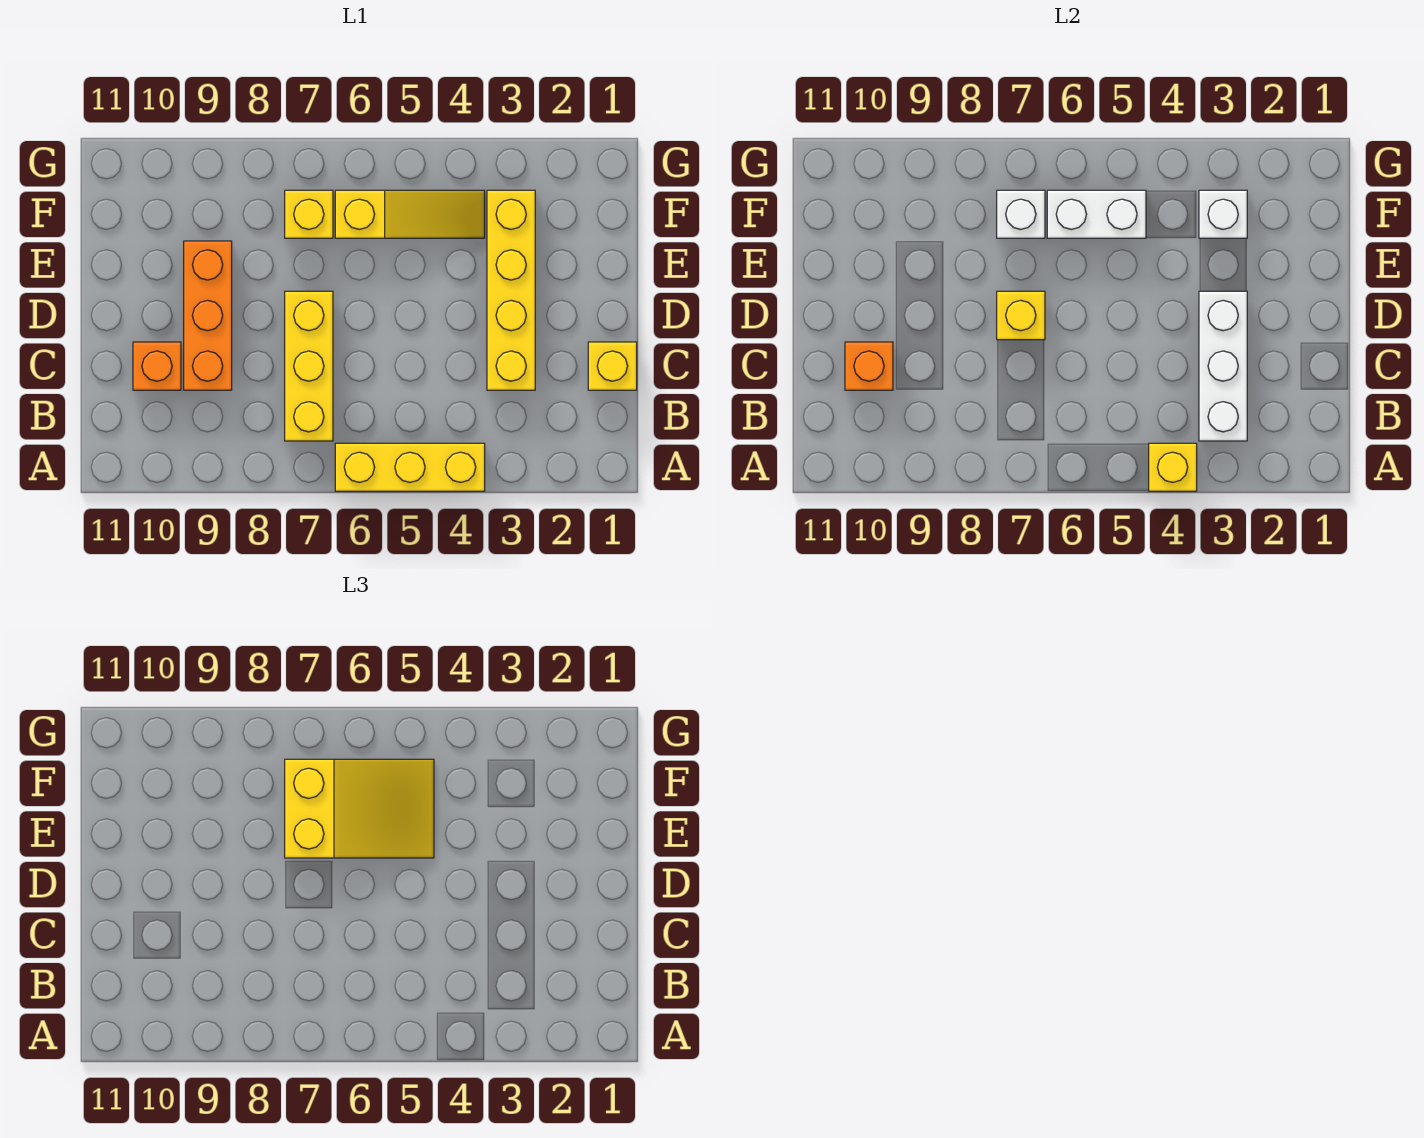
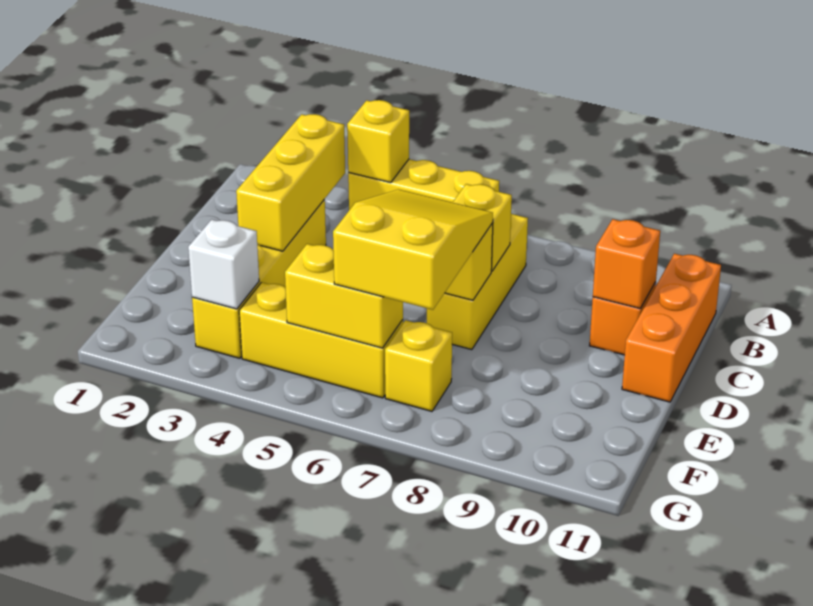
white brick B3:D3 level 2 -> yellow brick B3:D3 level 2
yellow brick C1 level 1 -> yellow brick C7 level 2
orange brick C9:E9 level 1 -> orange brick B11:D11 level 1
yellow slope E5:F7 level 3 top 7 -> yellow slope D6:F7 level 3 top F
yellow slope F4:F6 level 1 top 6 -> yellow brick F4:F6 level 1
white brick F5:F6 level 2 -> yellow brick F5:F6 level 2
white brick F7 level 2 -> none

